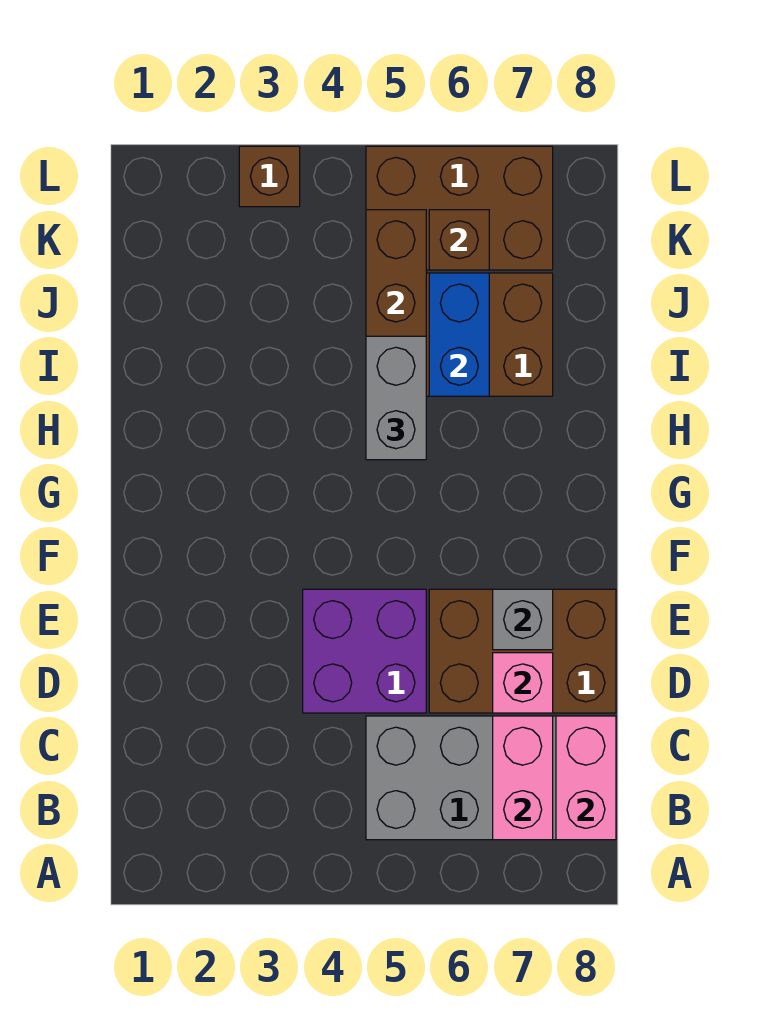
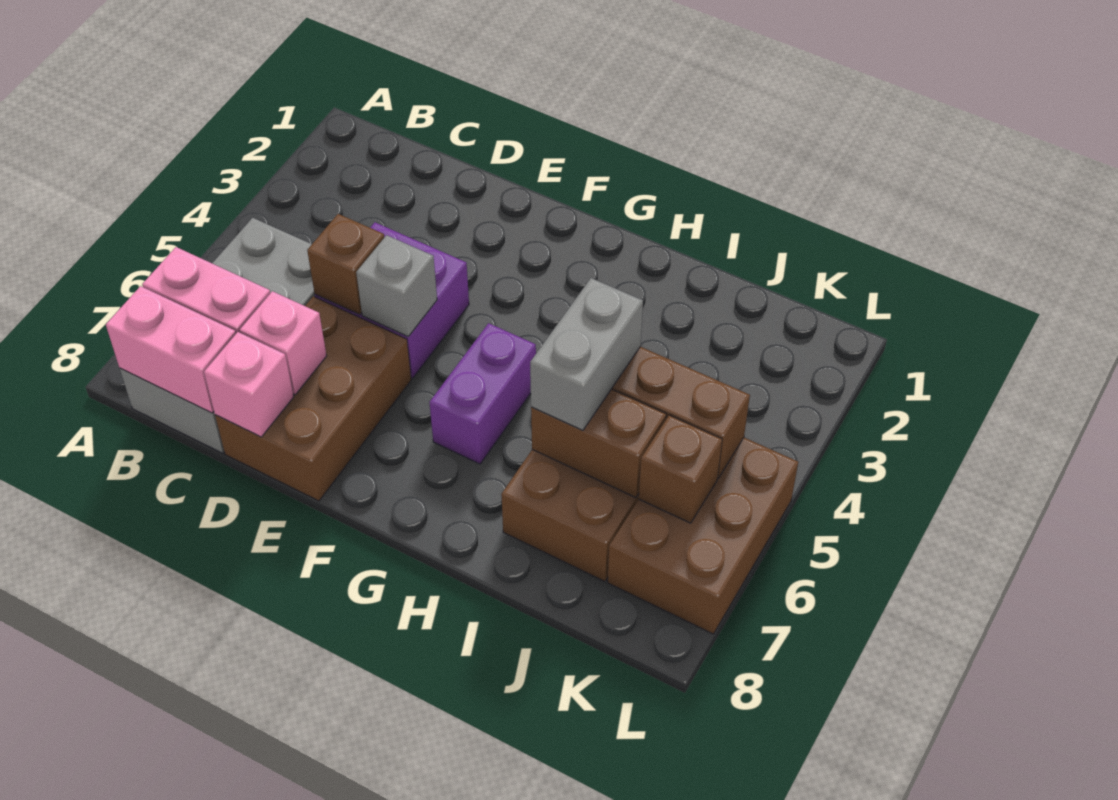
none -> pink brick D8 level 2
grey brick E7 level 2 -> grey brick E5 level 2
none -> purple brick G5:G6 level 1
grey brick H5:I5 level 3 -> grey brick I5:I6 level 3
blue brick I6:J6 level 2 -> brown brick I6:J6 level 2
brown brick L3 level 1 -> brown brick D5 level 2

